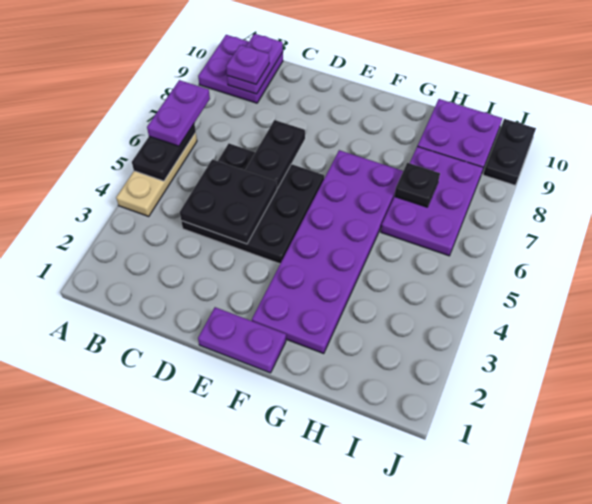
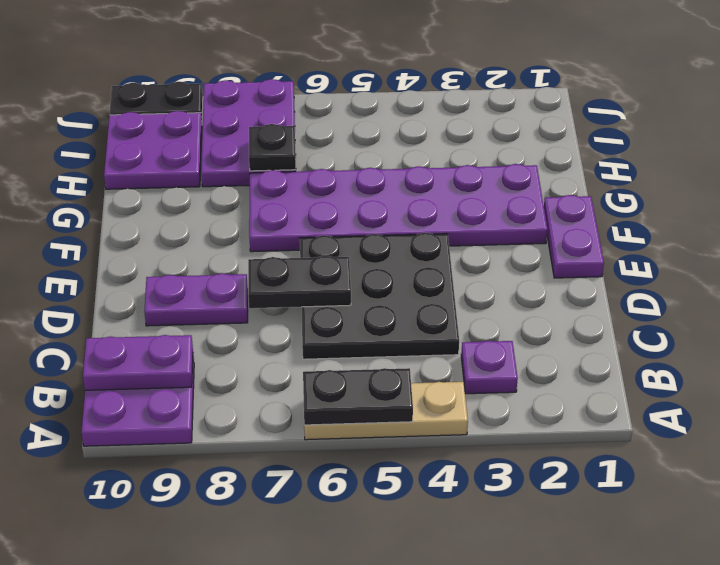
purple plate A6:A7 level 3 -> purple plate D8:D9 level 1
purple plate B9 level 3 -> purple plate B3 level 1
black plate C4:D5 level 2 -> none
purple plate H6:I8 level 1 -> purple plate H7:J8 level 1

